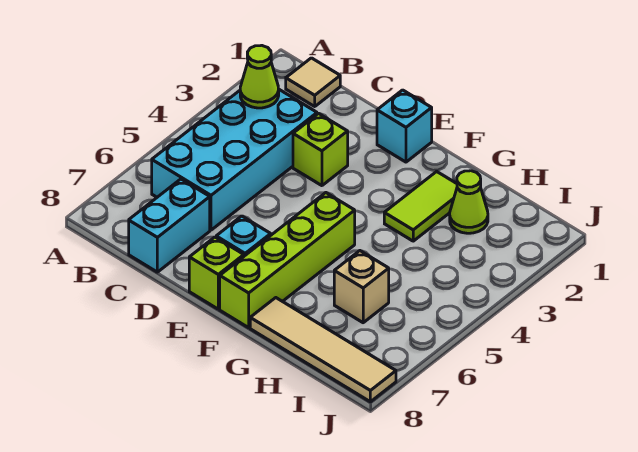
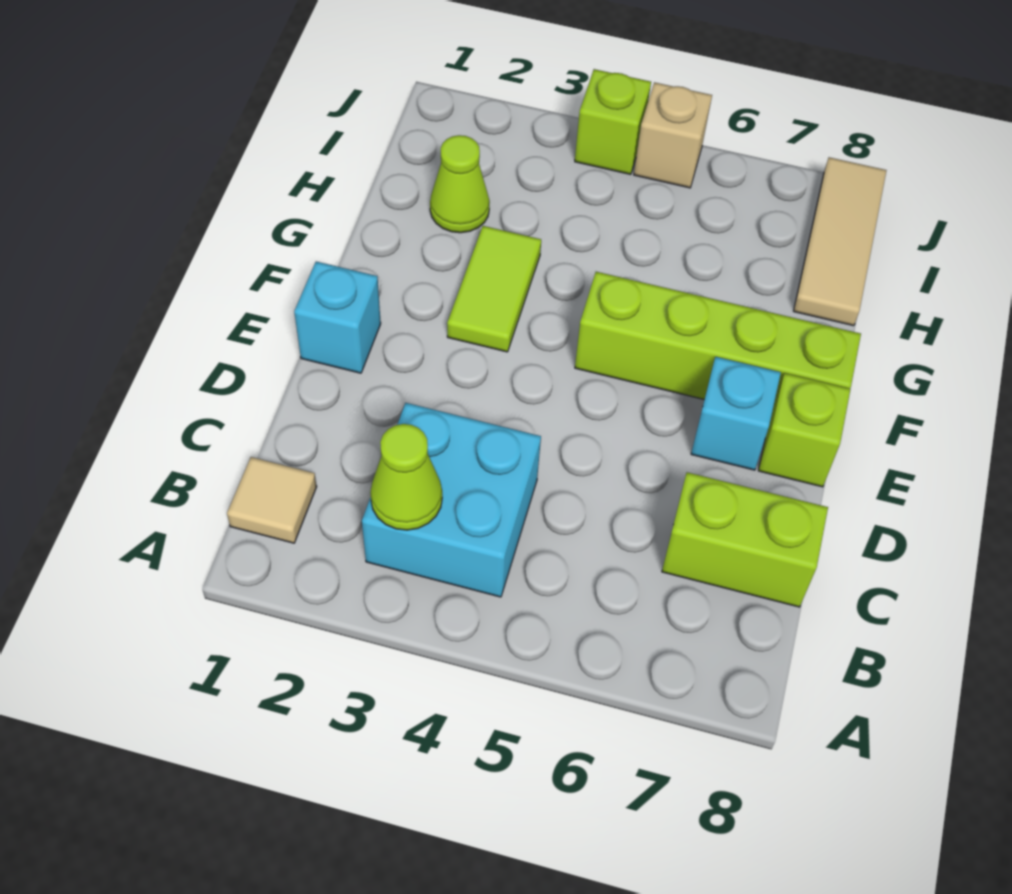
cyan brick B3:C6 level 1 -> cyan brick B3:C4 level 1
cyan brick C7:C8 level 1 -> lime brick C7:C8 level 1
lime brick D3 level 1 -> lime brick J4 level 1
lime tile G2:G3 level 1 -> lime tile F3:G3 level 1
tan tile G8:J8 level 1 -> tan tile H8:J8 level 1
tan brick H6 level 1 -> tan brick J5 level 1

